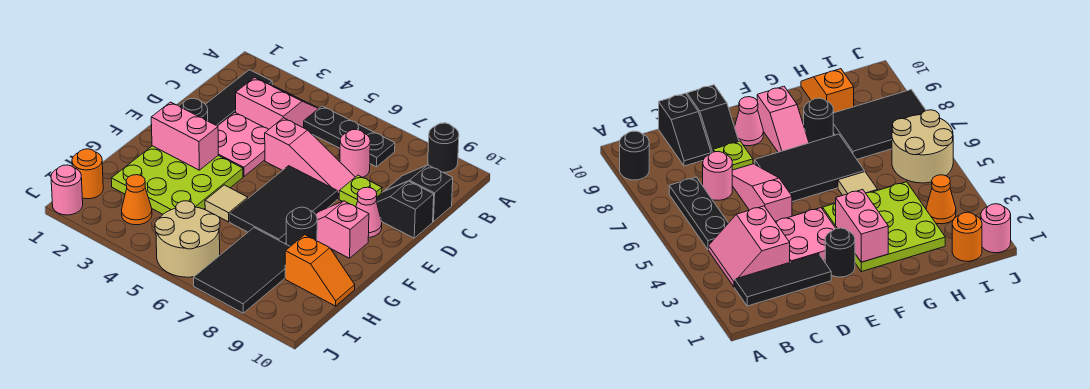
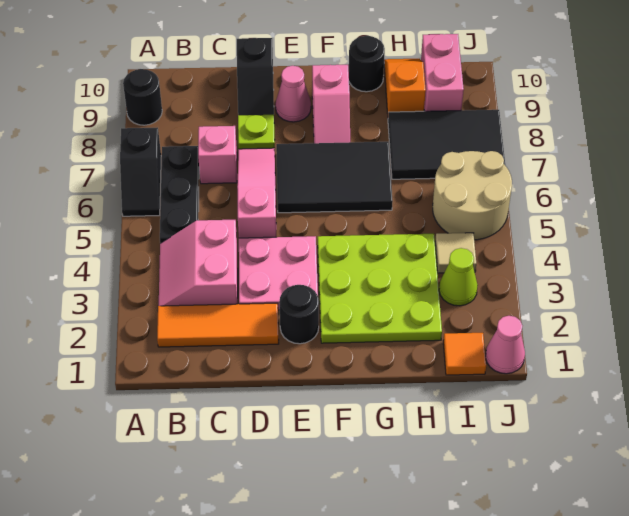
black tile B2:D2 level 1 -> orange tile B2:D2 level 1
pink round brick C7 level 1 -> pink brick C7 level 1
black slope C9:C10 level 1 top 10 -> black slope A6:A7 level 1 top 7
pink brick F2:F3 level 2 -> pink brick I9:I10 level 1
tan tile G5 level 1 -> tan tile I4 level 1
black round brick G8 level 1 -> black round brick G10 level 1
orange round brick I1 level 1 -> orange tile I1 level 1
orange cone I3 level 1 -> lime cone I3 level 1
pink round brick J1 level 1 -> pink cone J1 level 1

